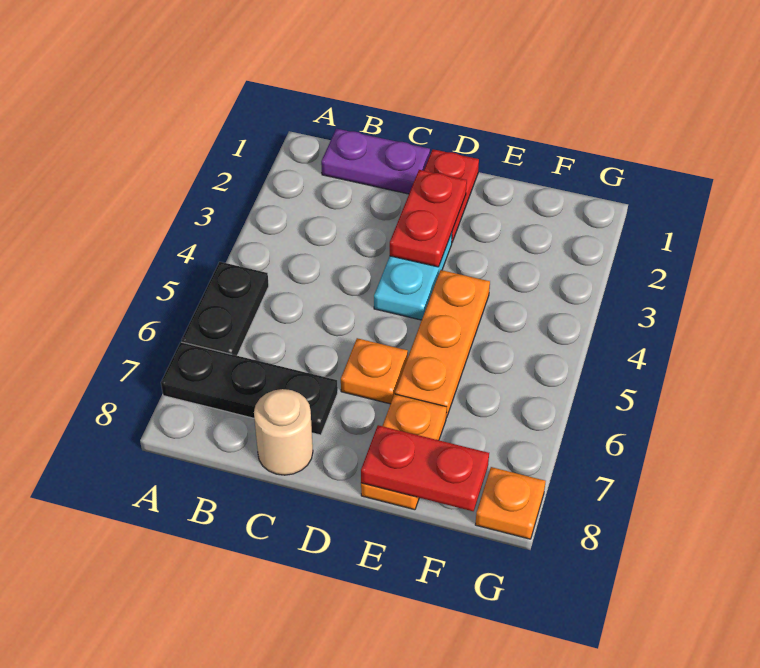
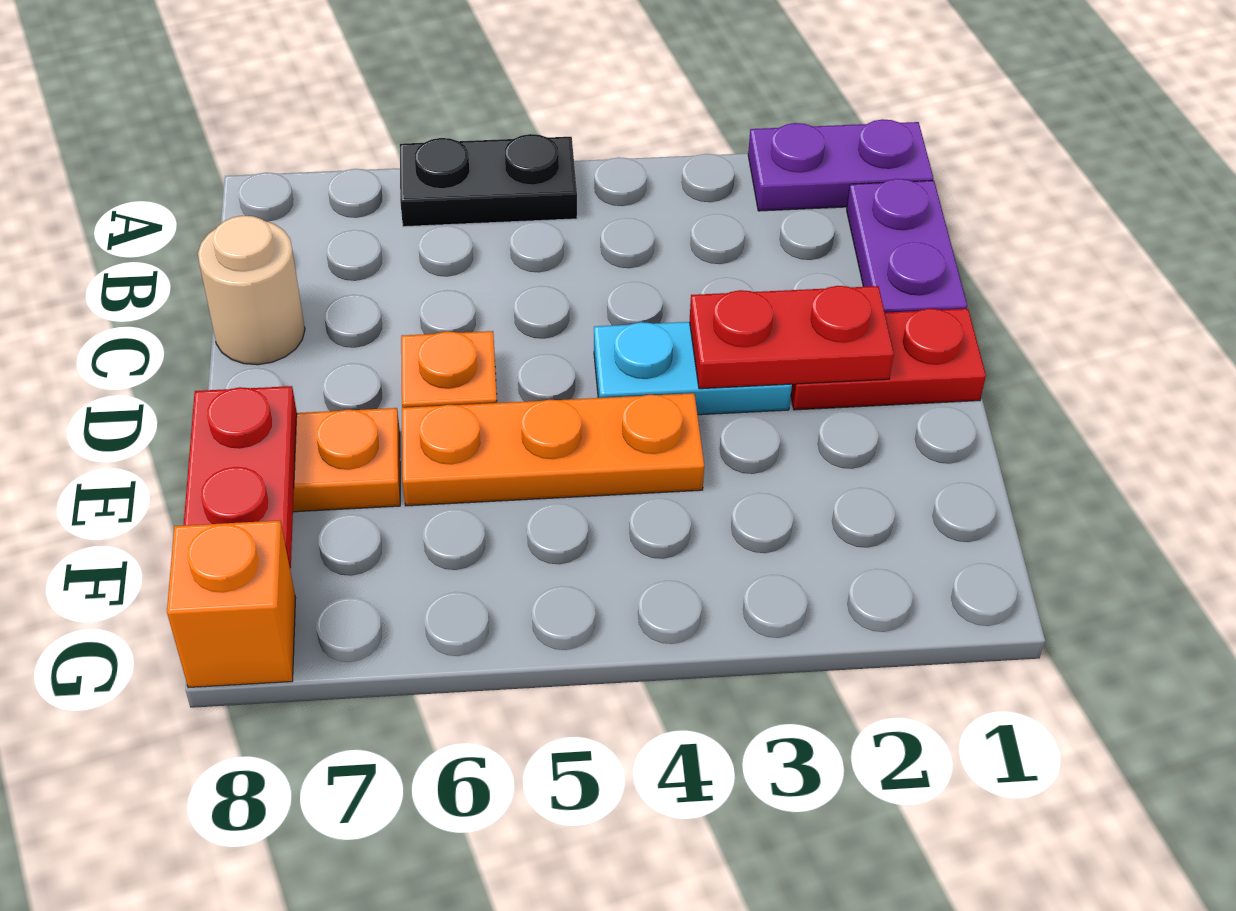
none -> purple plate A1:A2 level 1
black plate A7:C7 level 1 -> none
orange plate G8 level 1 -> orange brick G8 level 1

